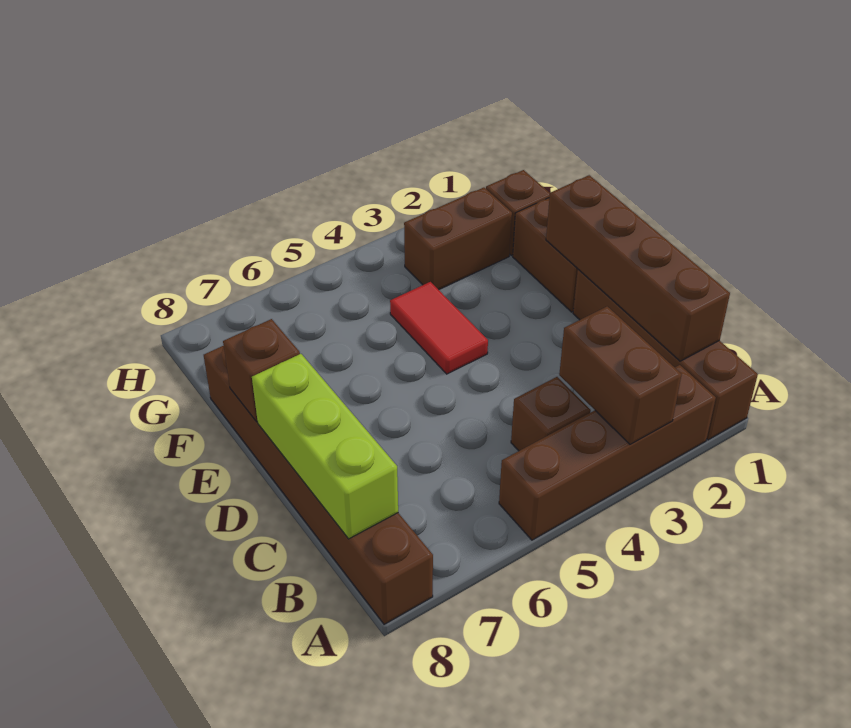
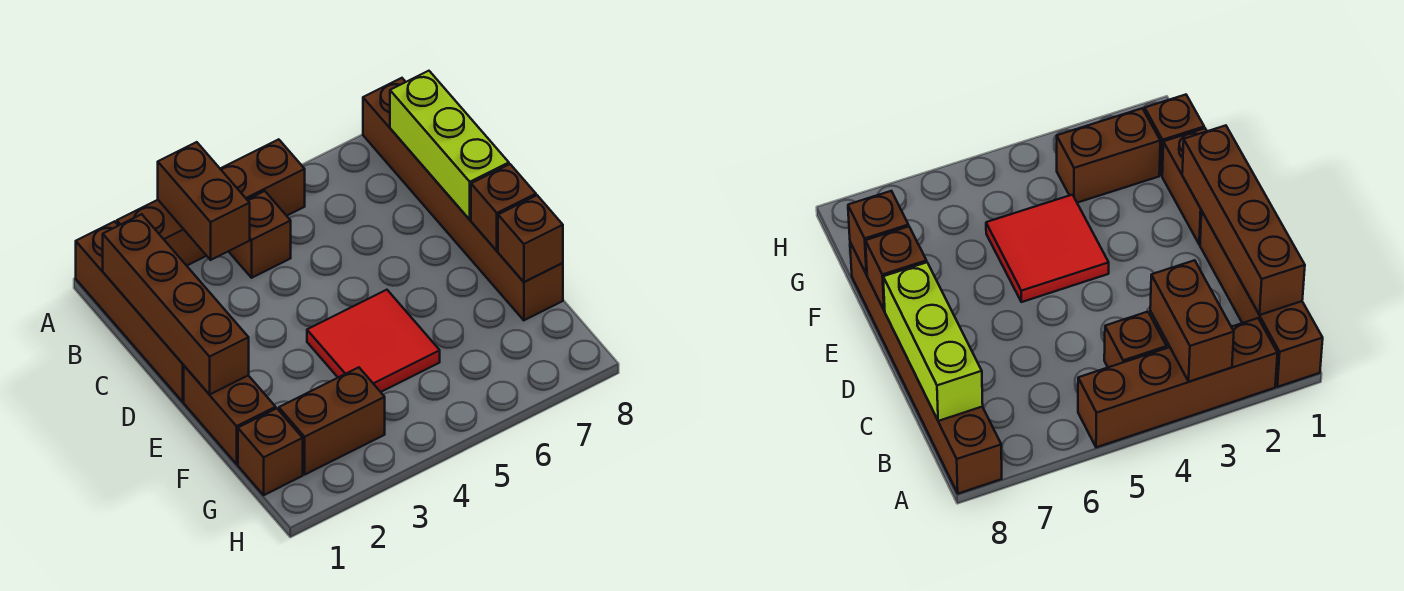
red tile E4:F4 level 1 -> red tile E4:F5 level 1
none -> brown brick F8 level 2

